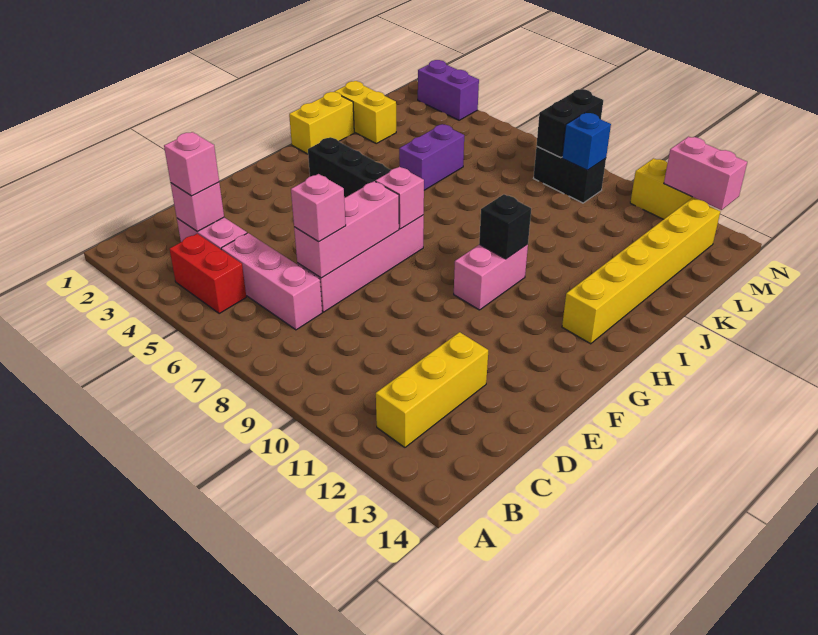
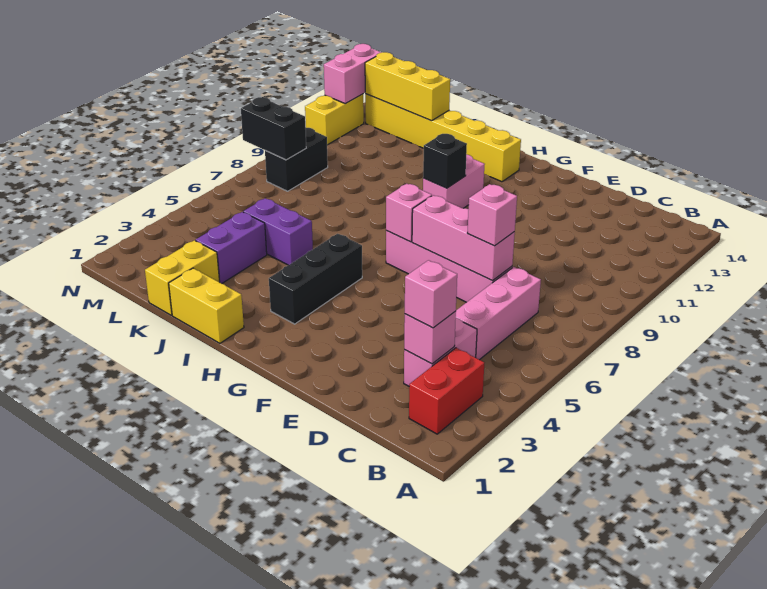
red brick B4:B5 level 1 -> red brick B2:B3 level 1
yellow brick B12:D12 level 1 -> yellow brick K13:M13 level 2
pink brick G10:H10 level 1 -> pink brick H10:H11 level 1
blue brick M9 level 2 -> none
purple brick N2:N3 level 1 -> purple brick K3:K4 level 1

